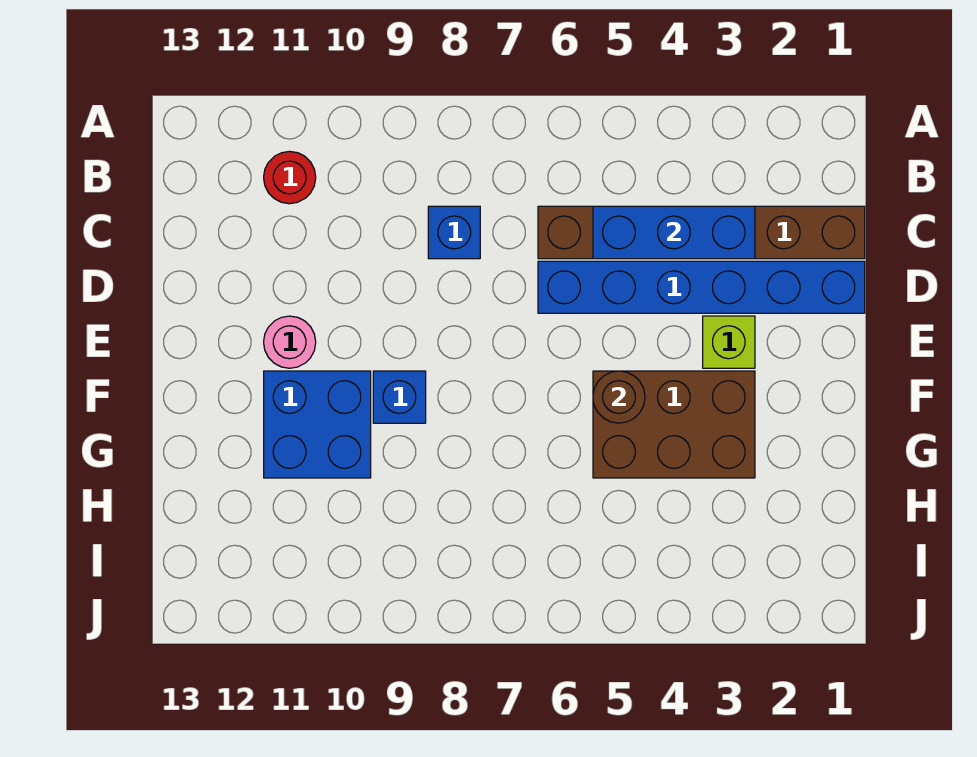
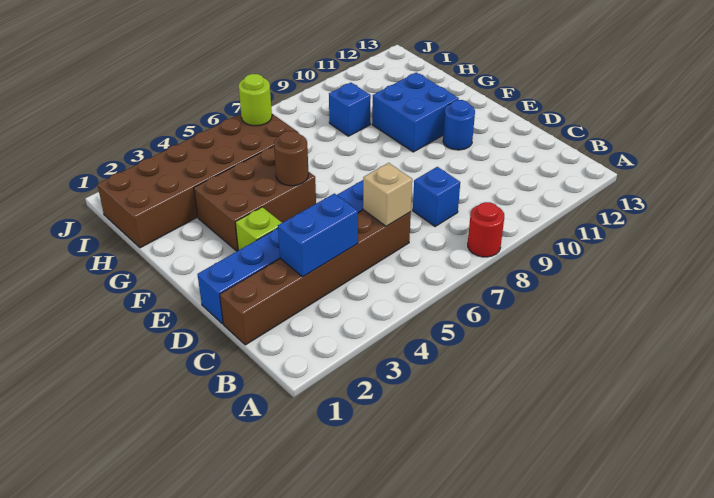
red round brick B11 level 1 -> red round brick A8 level 1
blue brick C3:C5 level 2 -> blue brick C3:C4 level 2
none -> tan brick C6 level 2
pink round brick E11 level 1 -> blue round brick E11 level 1
blue brick F9 level 1 -> blue brick H9 level 1
none -> brown brick H1:I6 level 1
none -> lime round brick I6 level 2

